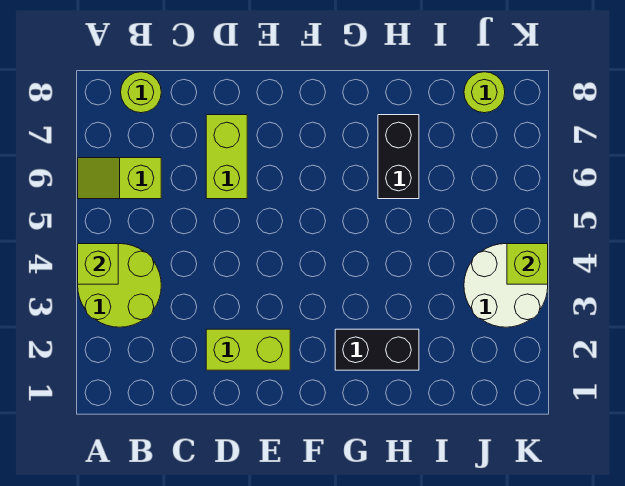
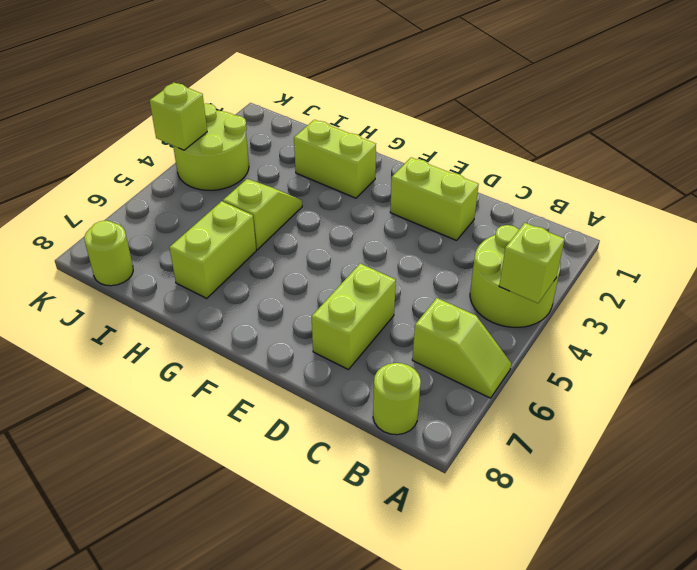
black brick G2:H2 level 1 -> lime brick G2:H2 level 1
none -> lime slope H4:H5 level 1 top 5
black brick H6:H7 level 1 -> lime brick H6:H7 level 1
white round brick J3:K4 level 1 -> lime round brick J3:K4 level 1

